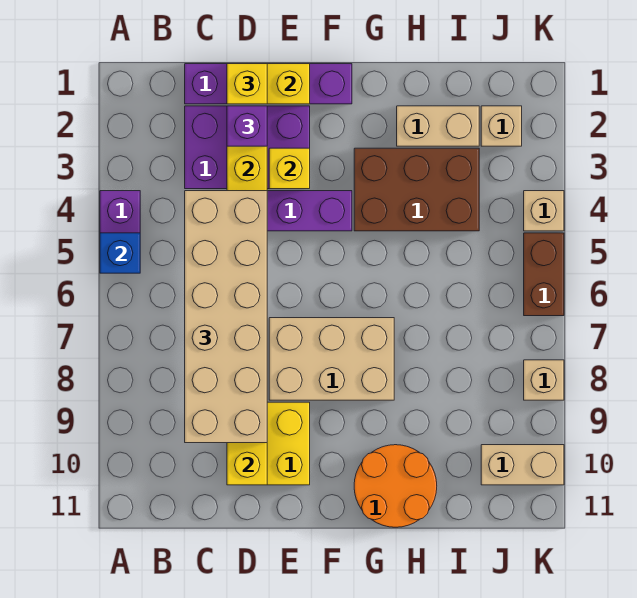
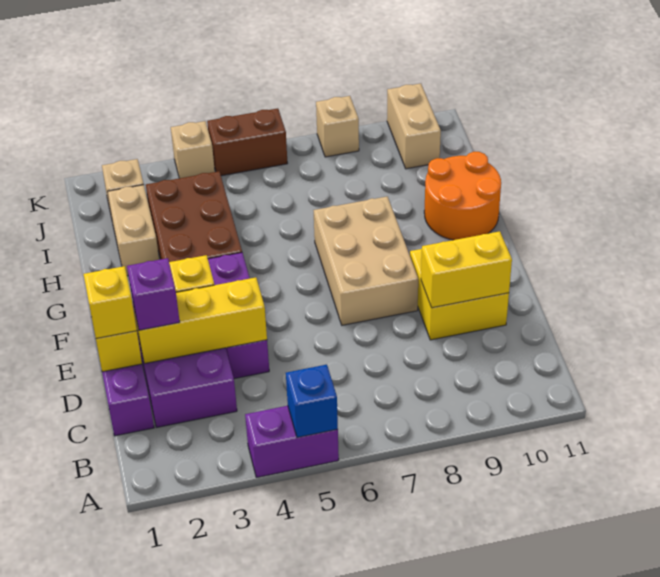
tan brick C4:D9 level 3 -> none

